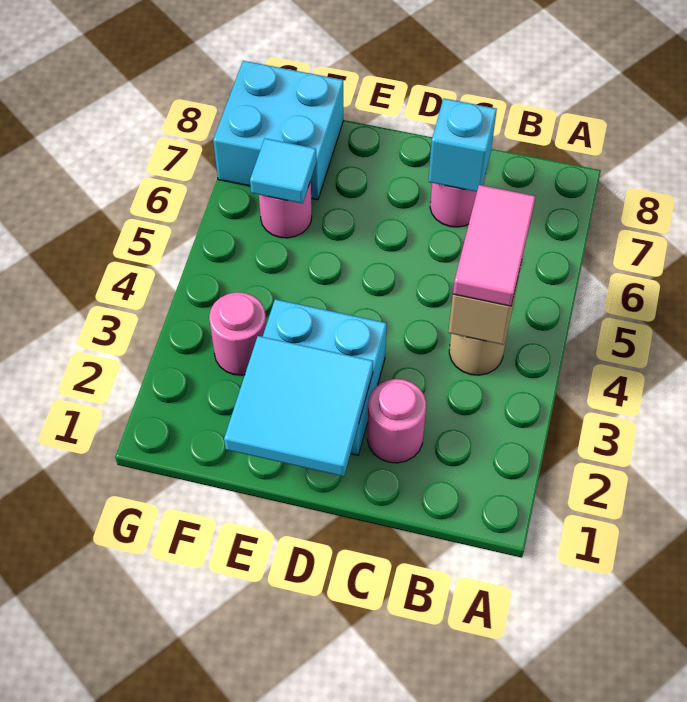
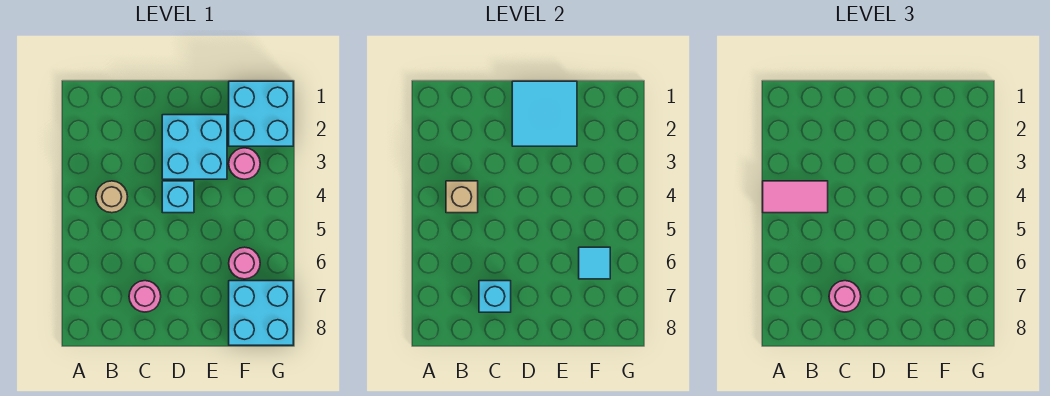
pink tile B4:B5 level 3 -> pink tile A4:B4 level 3
pink round brick C2 level 1 -> pink round brick C7 level 3
none -> cyan brick D4 level 1
none -> cyan brick F1:G2 level 1

